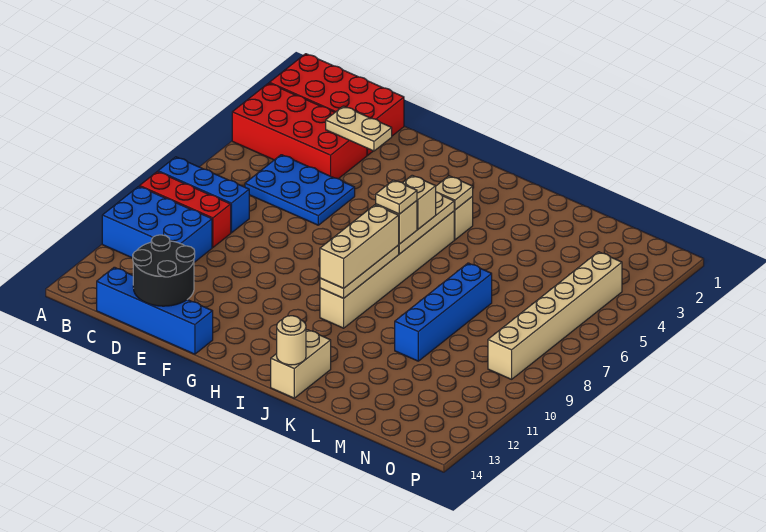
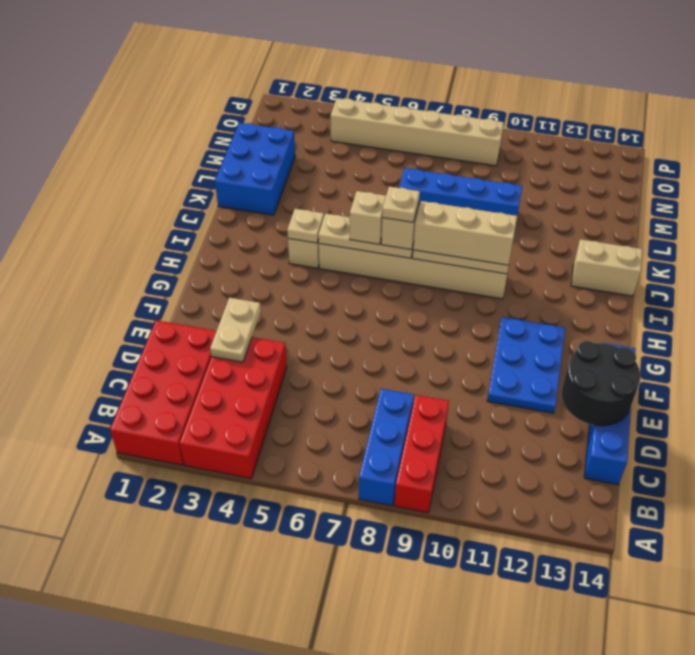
blue brick A10:C11 level 1 -> blue brick K1:M2 level 1
blue plate C5:E6 level 1 -> blue plate E11:G12 level 1
tan round brick J14 level 2 -> none

